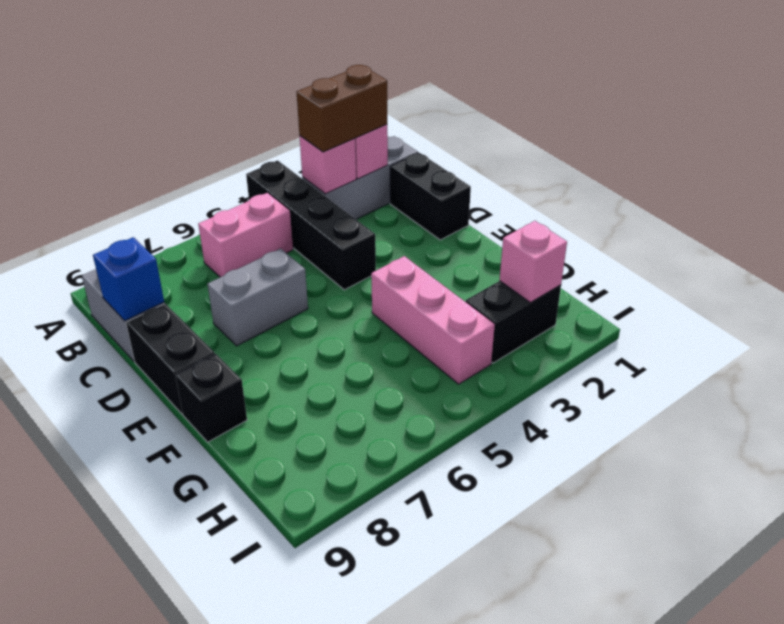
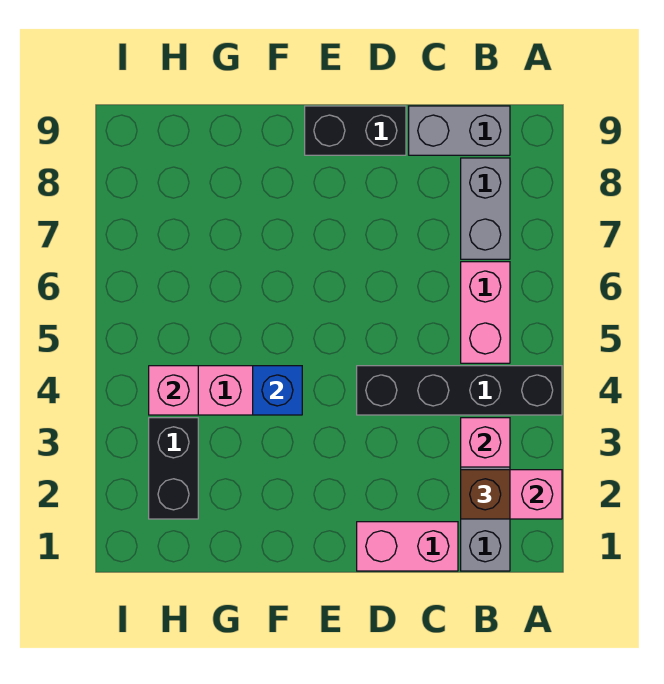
brown brick B2:B3 level 3 -> brown brick B2 level 3
black brick C1:D1 level 1 -> pink brick C1:D1 level 1
blue brick C9 level 2 -> blue brick F4 level 2
grey brick D6:D7 level 1 -> grey brick B7:B8 level 1
black brick F9 level 1 -> none
pink brick H2 level 2 -> pink brick H4 level 2

